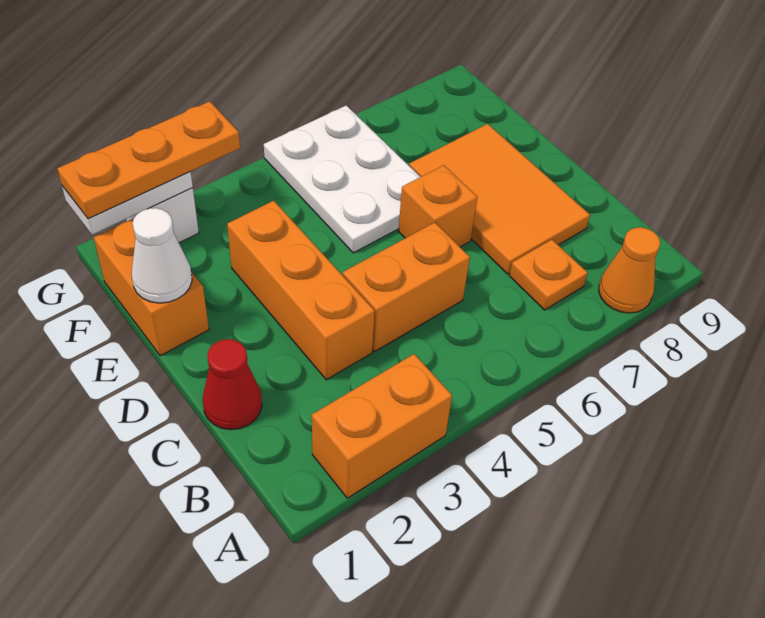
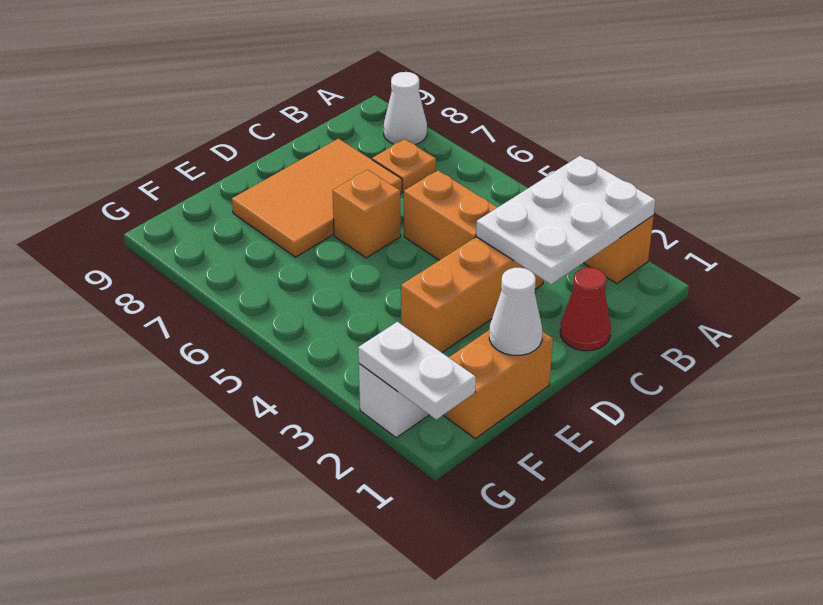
orange cone A8 level 1 -> white cone A8 level 1
white plate E5:G6 level 1 -> white plate A2:C3 level 2
orange plate G1:G3 level 3 -> none

